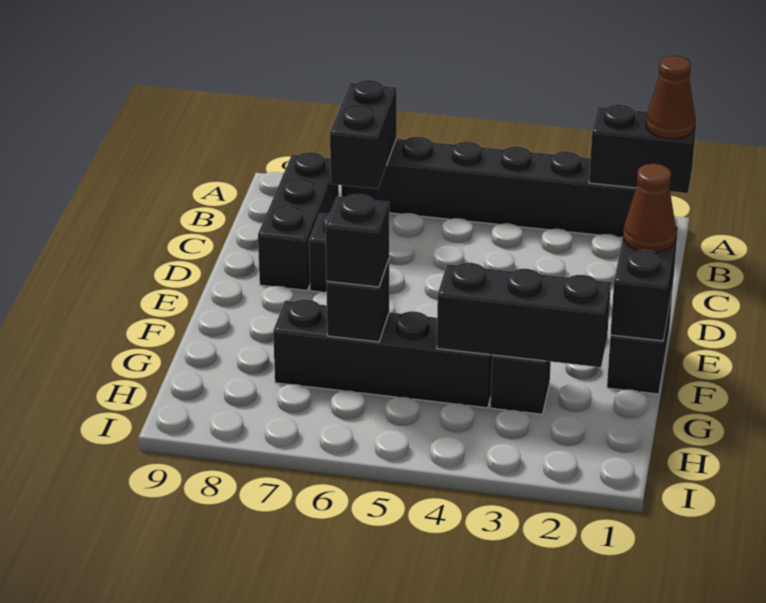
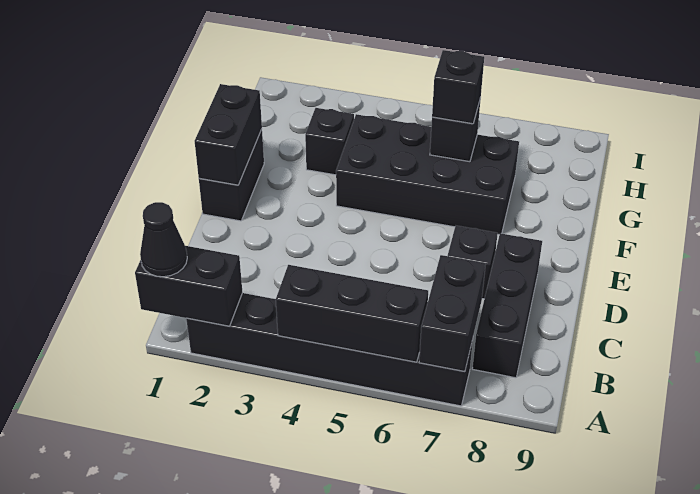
brown cone A1 level 3 -> black cone A1 level 3
brown cone E1 level 3 -> none
black brick G2:G4 level 2 -> black brick A4:A6 level 2
black brick G4:G7 level 1 -> black brick F4:G7 level 1

